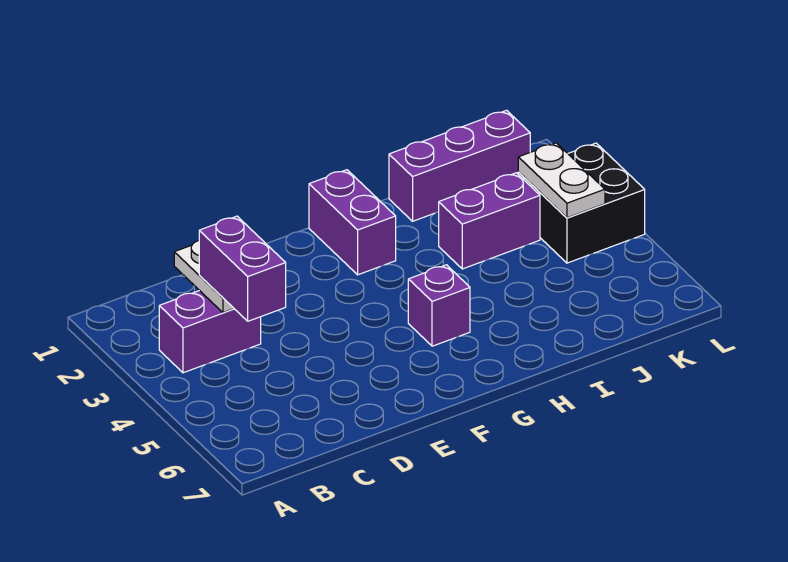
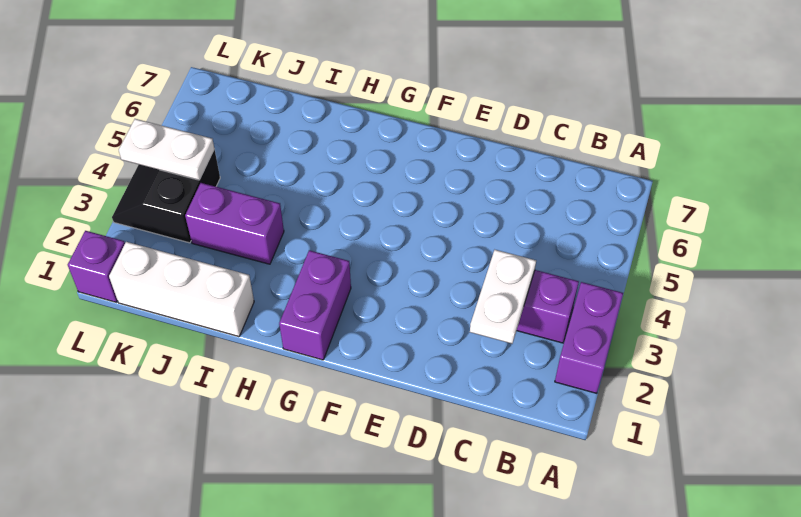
purple brick C3:C4 level 3 -> purple brick A2:A3 level 1
purple brick G5 level 1 -> purple brick L1 level 1
purple brick I1:K1 level 1 -> white brick I1:K1 level 1
black brick K3:L4 level 1 -> black slope K3:L4 level 1 top K
white plate K3:K4 level 2 -> white plate K4:L4 level 2

